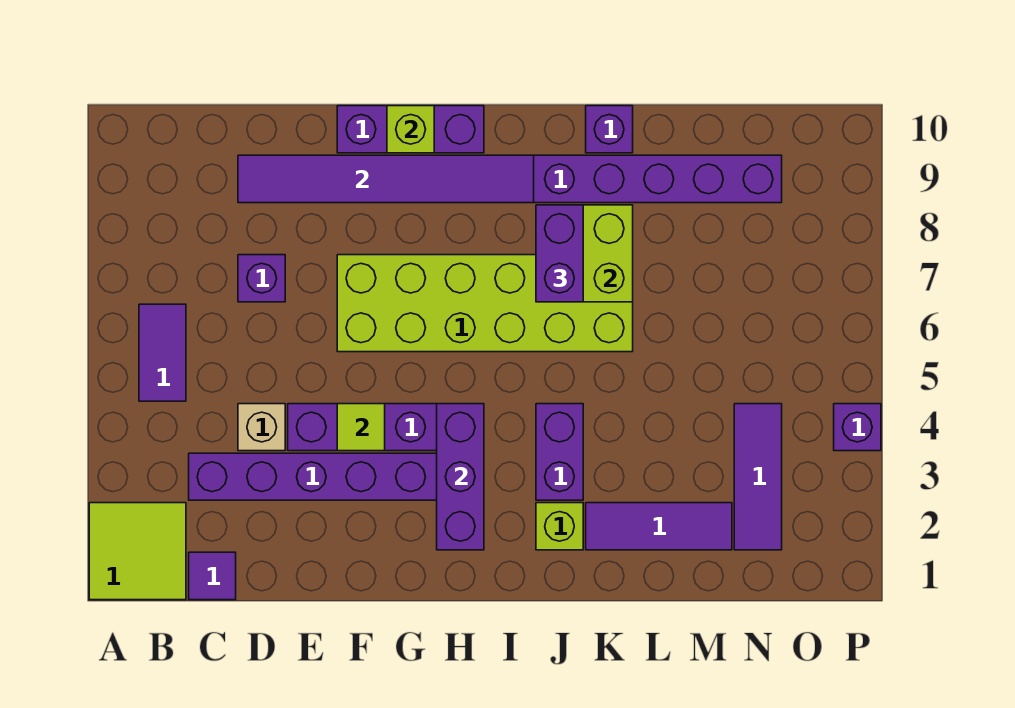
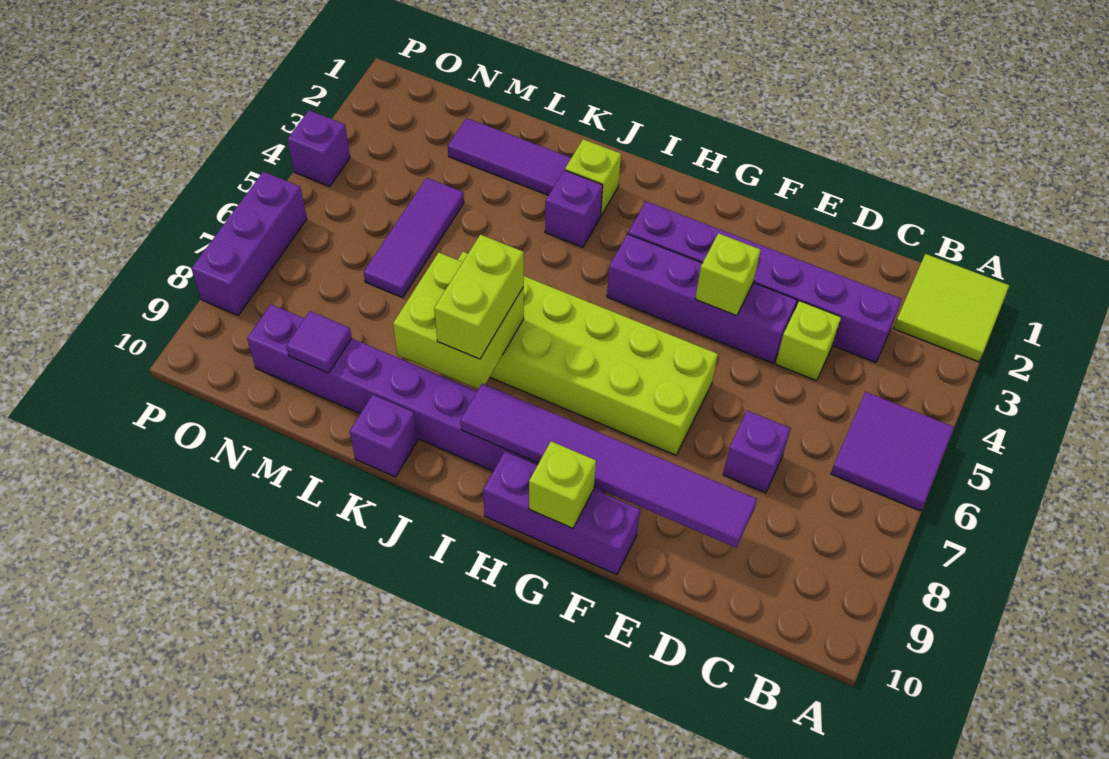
purple tile B5:B6 level 1 -> purple tile A5:B6 level 1
purple tile C1 level 1 -> purple tile M9 level 2
tan brick D4 level 1 -> lime brick D4 level 1
lime tile F4 level 2 -> lime brick F4 level 2
purple brick H2:H4 level 2 -> purple brick P6:P8 level 1
purple brick J3:J4 level 1 -> purple brick J3 level 1
purple brick J7:J8 level 3 -> lime brick J7:J8 level 3
purple tile N2:N4 level 1 -> purple tile M4:M6 level 1

